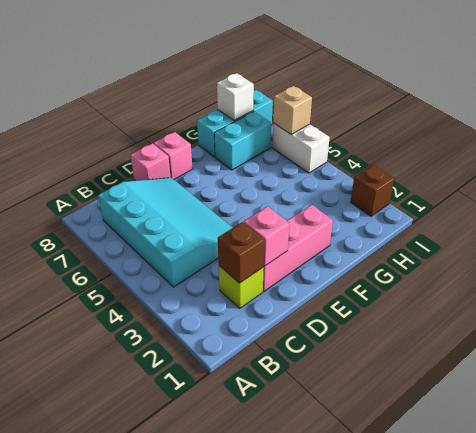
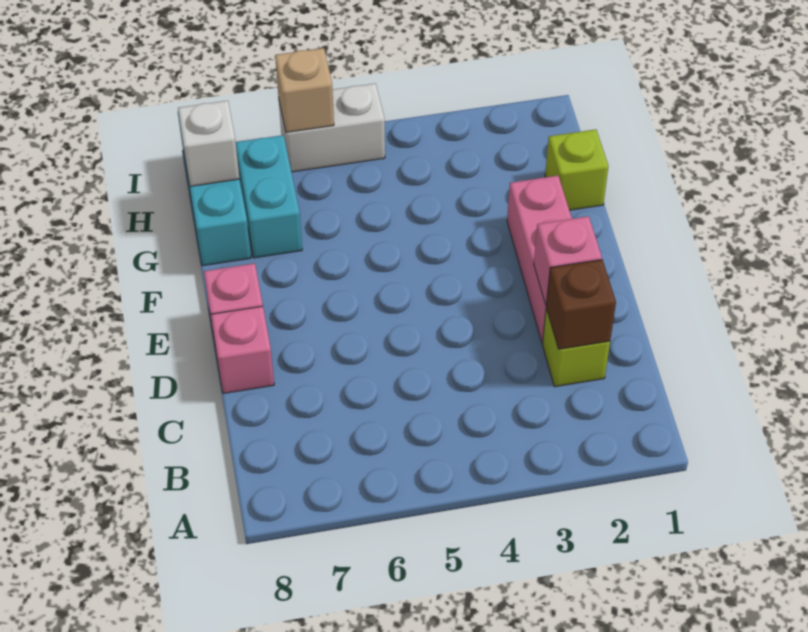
cyan slope B4:D7 level 1 top B -> none
none -> lime brick G1 level 1
brown brick I2 level 1 -> none

